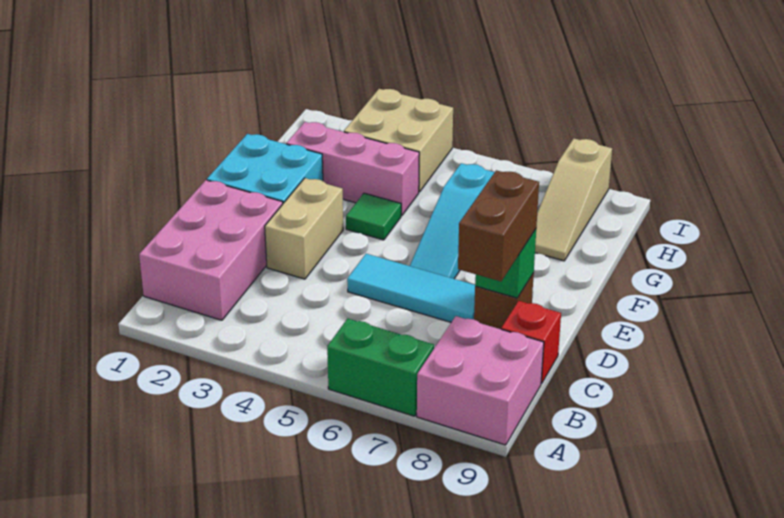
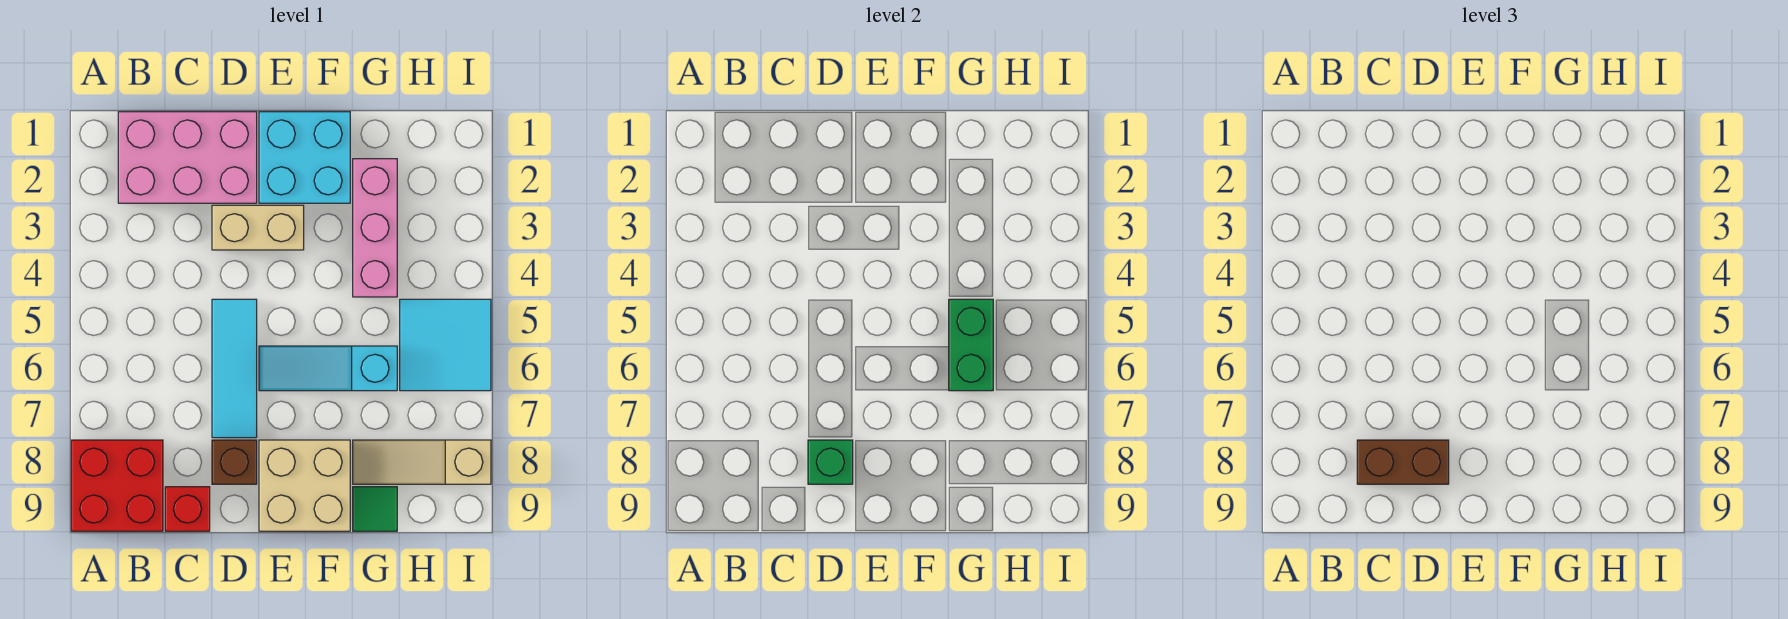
green brick A6:A7 level 1 -> green brick G5:G6 level 2
pink brick A8:B9 level 1 -> red brick A8:B9 level 1
green tile F4 level 1 -> green tile G9 level 1
tan brick H3:I4 level 1 -> tan brick E8:F9 level 1
none -> cyan tile H5:I6 level 1

